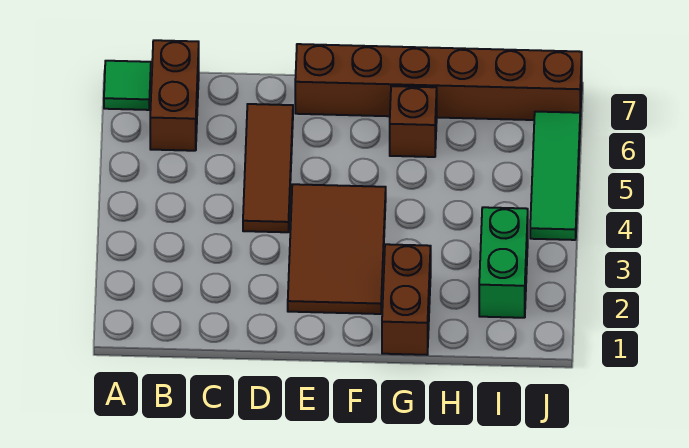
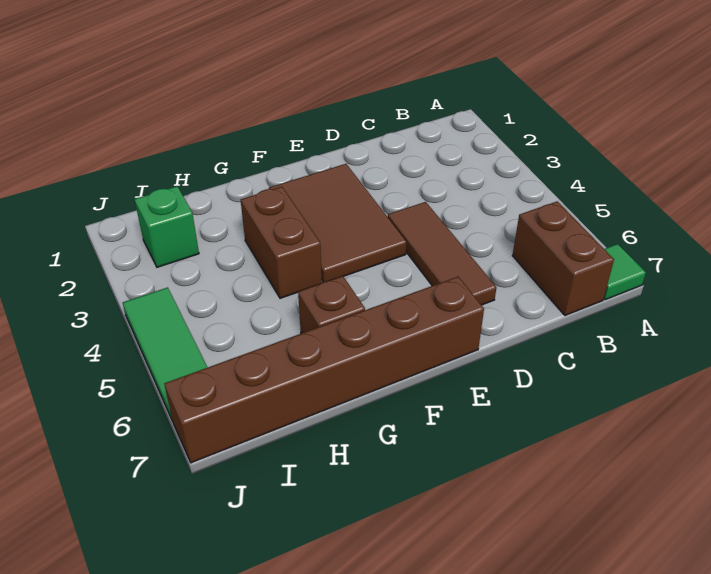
brown brick G1:G2 level 1 -> brown brick G3:G4 level 1
green brick I2:I3 level 1 -> green brick I2 level 1

